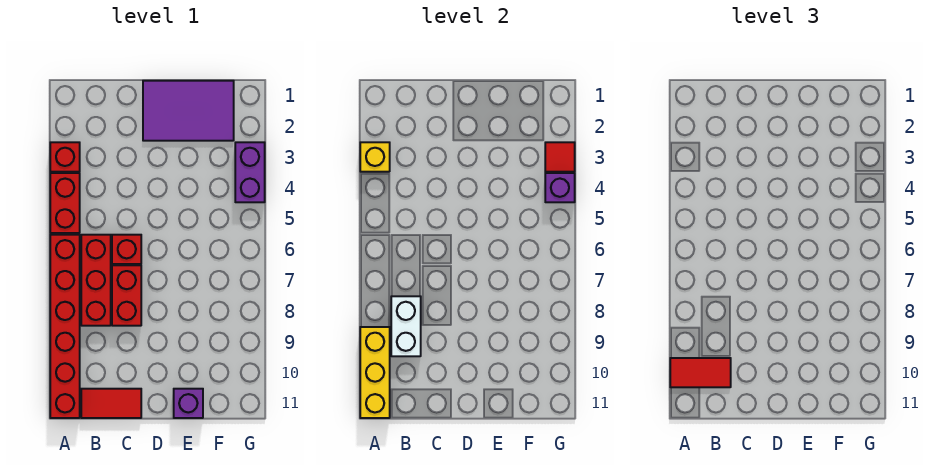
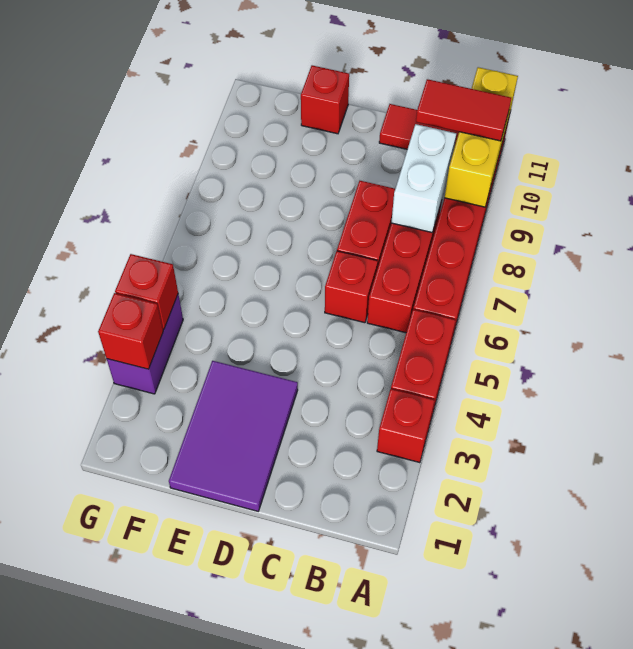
yellow brick A3 level 2 -> none
purple tile D1:F2 level 1 -> purple tile D1:E3 level 1
purple brick E11 level 1 -> red brick E11 level 1
red tile G3 level 2 -> red brick G3 level 2
purple brick G4 level 2 -> red brick G4 level 2

